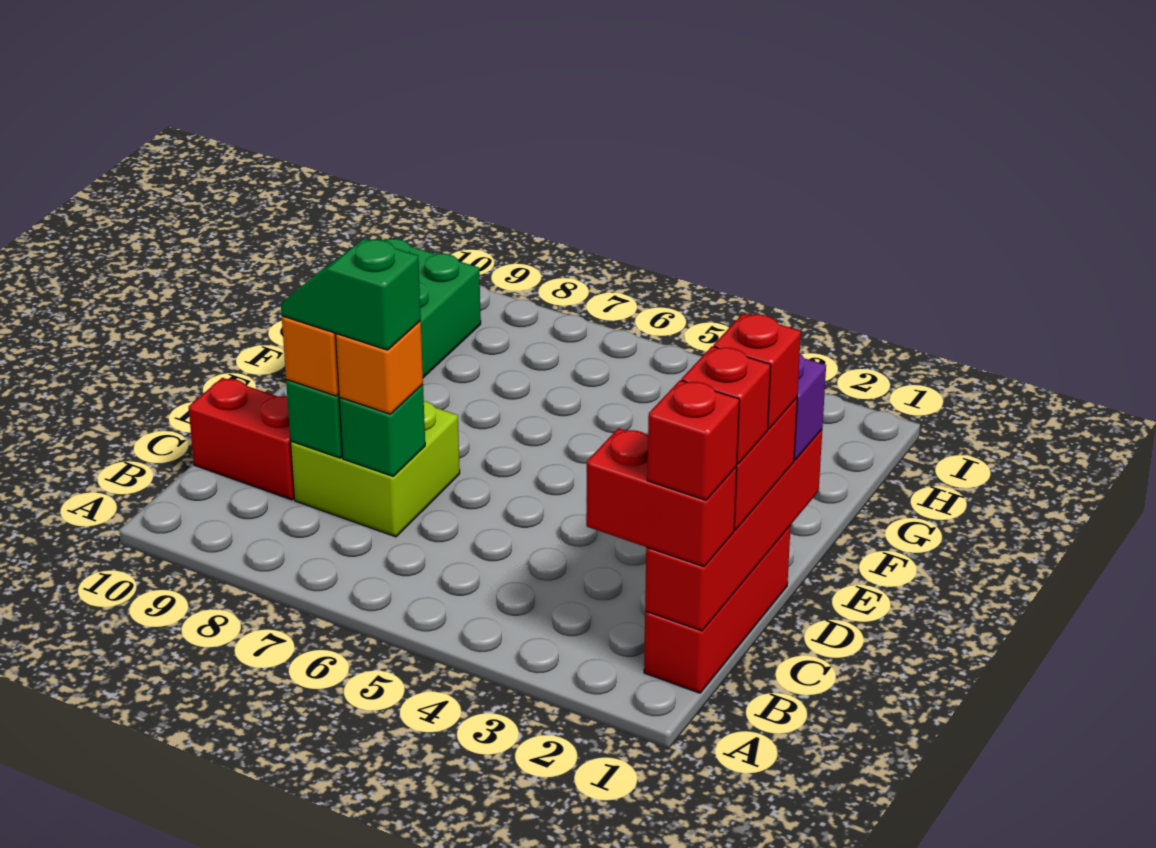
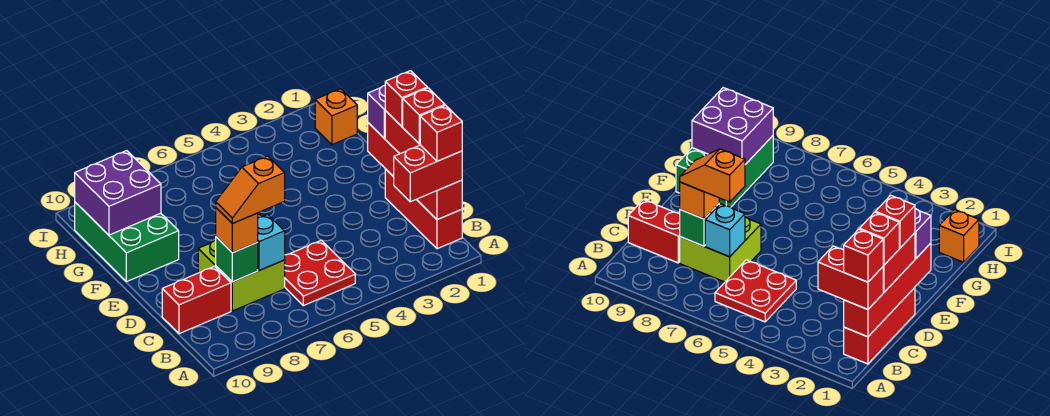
none -> red plate B5:C6 level 1
green brick C7 level 2 -> cyan brick C7 level 2
orange brick C7 level 3 -> orange brick H1 level 1
green slope C7:C8 level 4 top 7 -> orange slope C7:C8 level 4 top 7
none -> purple brick G9:H10 level 2

